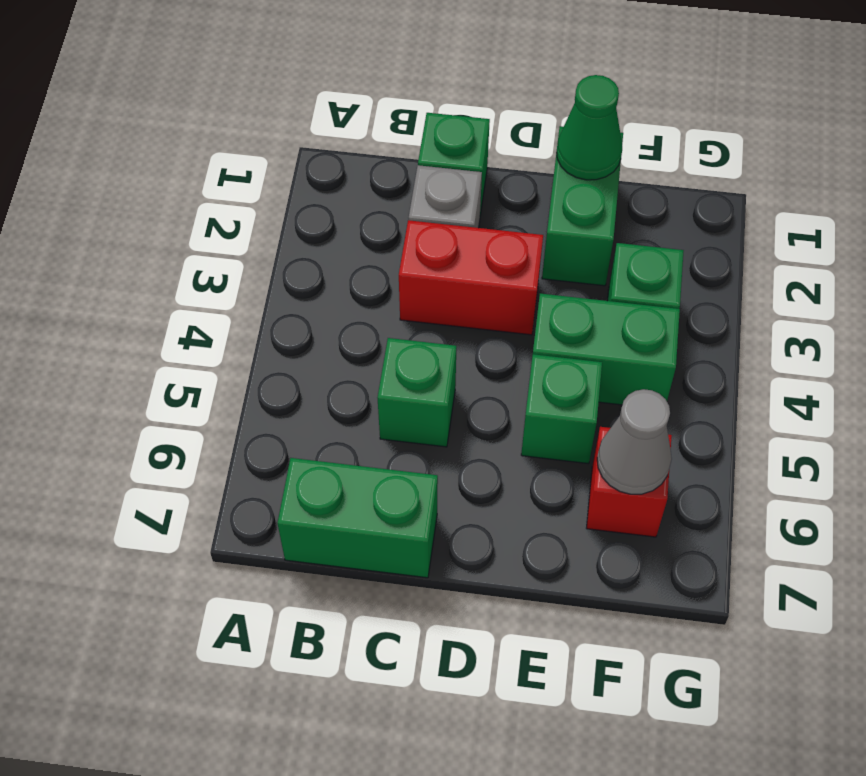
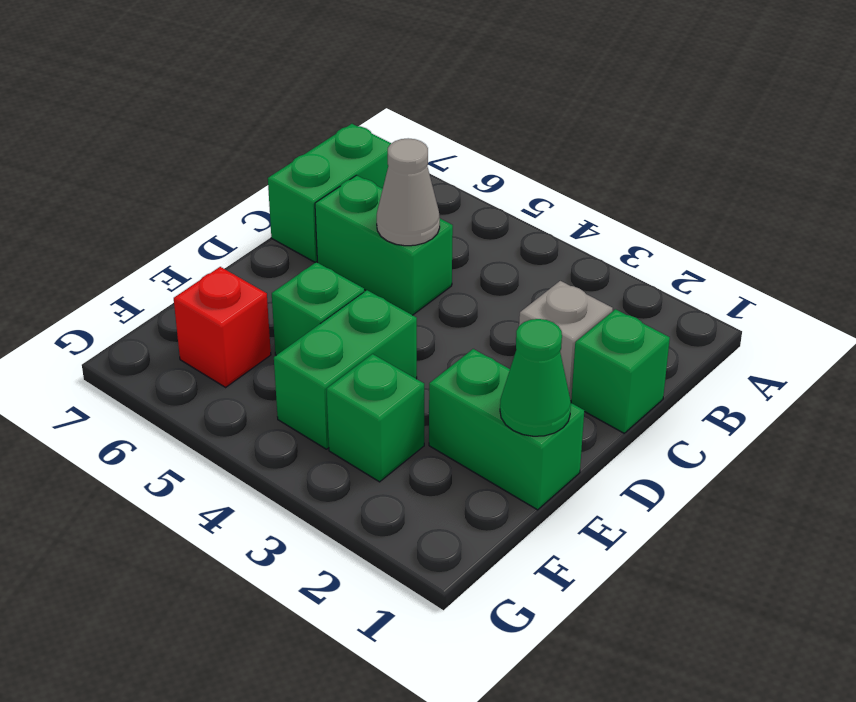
red brick C3:D3 level 1 -> none
green brick C5 level 1 -> green brick C5:C6 level 1
grey cone F6 level 2 -> grey cone C5 level 2

